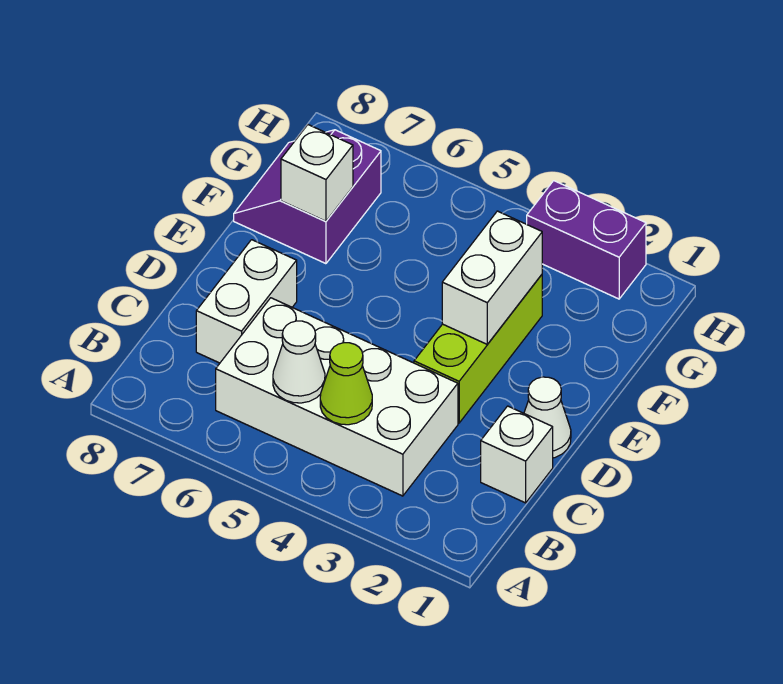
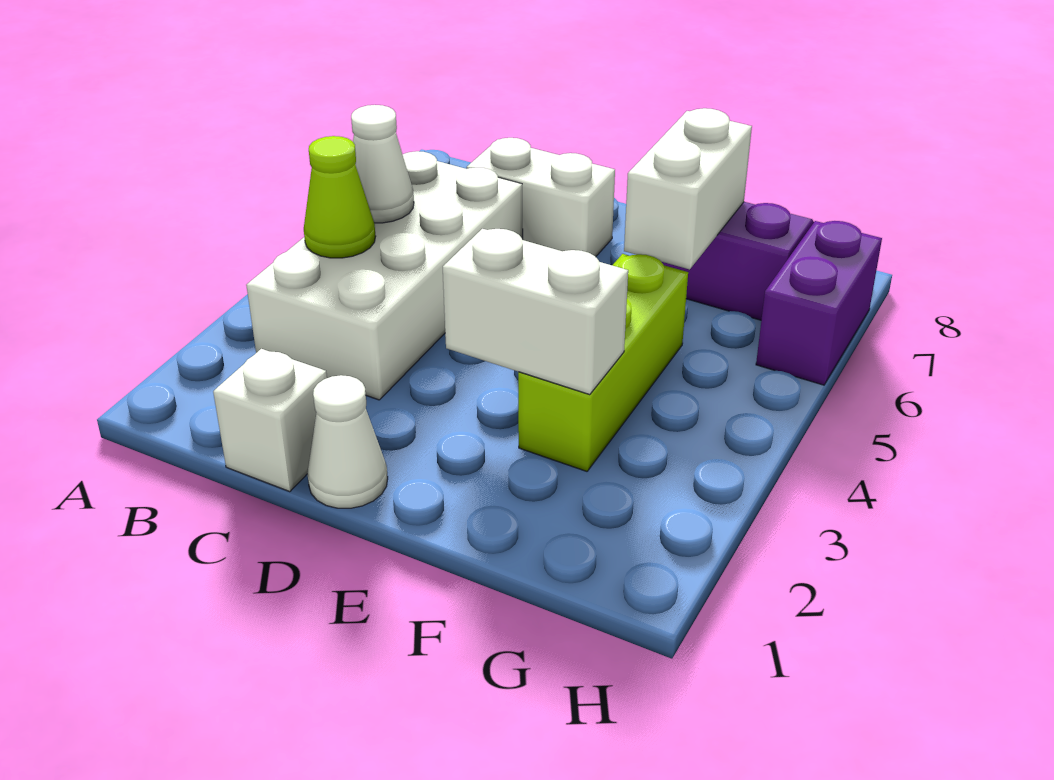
lime brick D3:F3 level 1 -> lime brick F3:F5 level 1
white brick F7 level 2 -> white brick F6:F7 level 2
purple brick H2:H3 level 1 -> purple brick H6:H7 level 1

